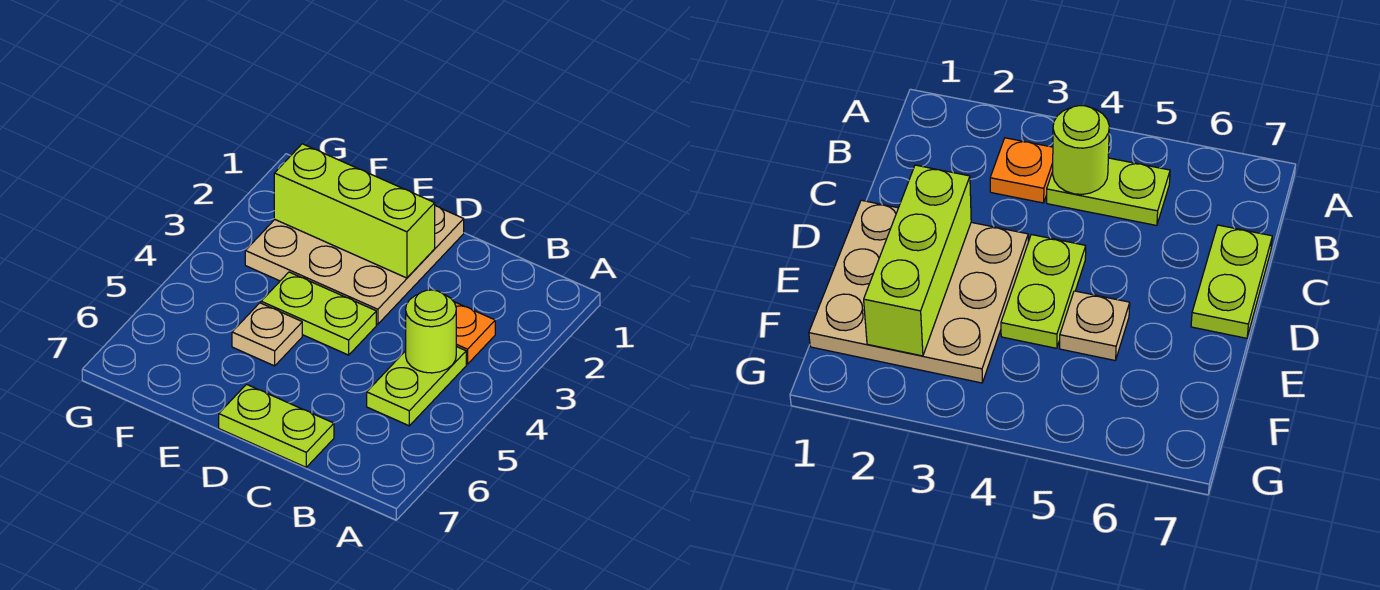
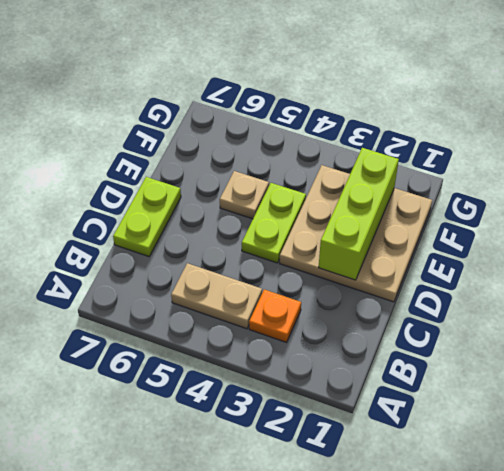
lime plate B4:B5 level 1 -> tan plate B4:B5 level 1
lime round brick B4 level 2 -> none

